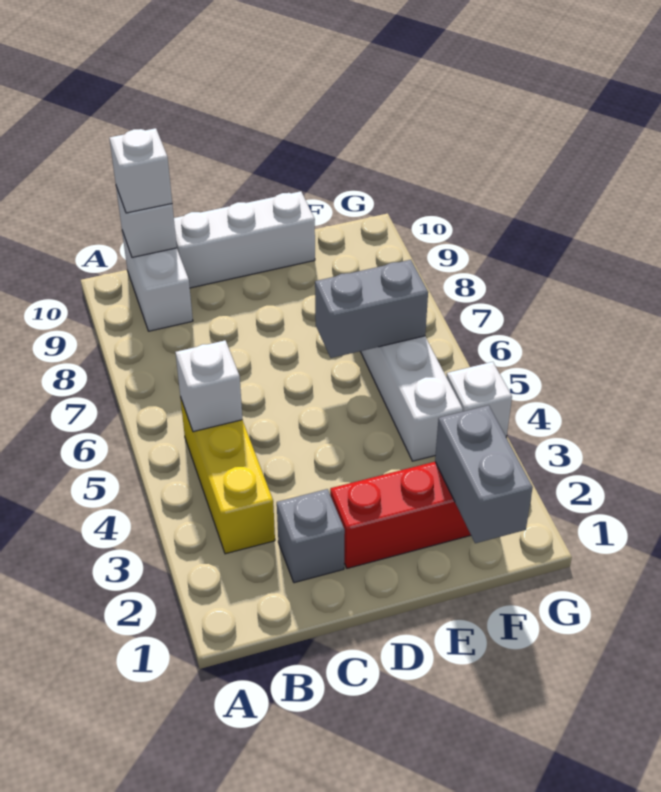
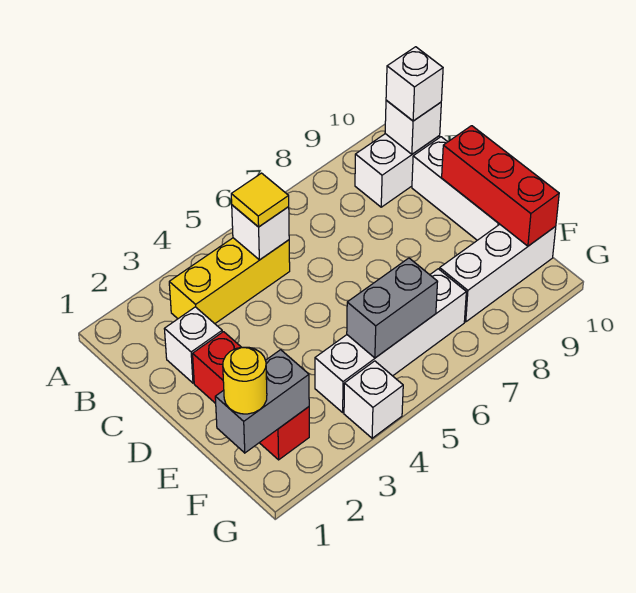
none -> yellow tile B5 level 3
grey brick C2 level 1 -> white brick C2 level 1
none -> red brick D10:F10 level 2
grey brick E6:F6 level 2 -> grey brick F5:F6 level 2
none -> yellow round brick F1 level 3
none -> white brick F8:F10 level 1

